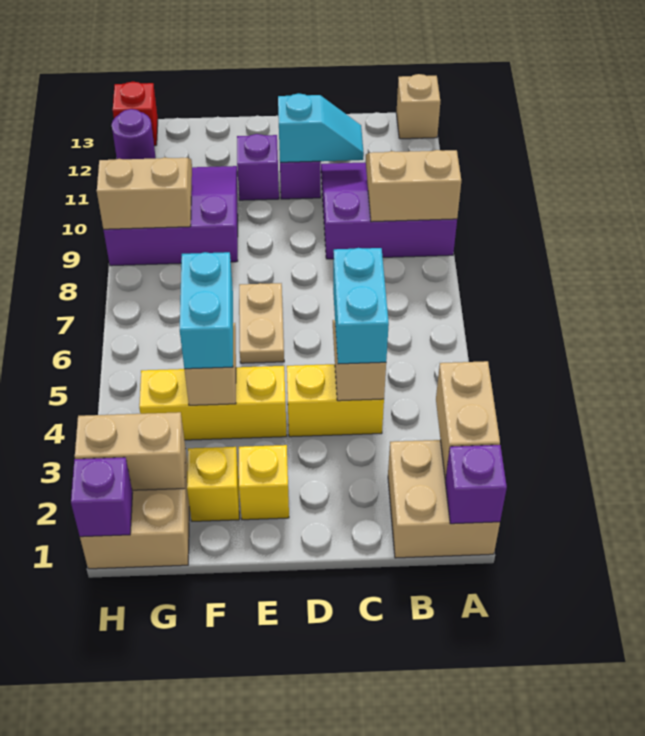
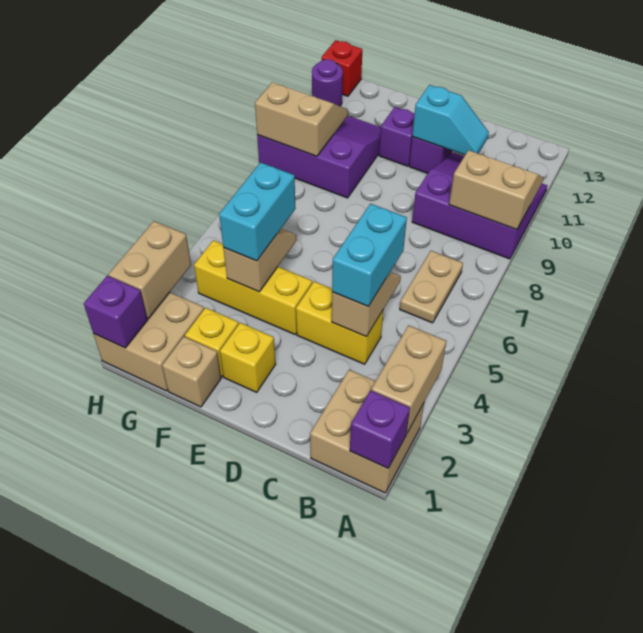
tan brick A13 level 1 -> tan brick F1 level 1
tan plate E6:E7 level 1 -> tan plate B6:B7 level 1
tan brick G2:H2 level 2 -> tan brick H2:H3 level 2

